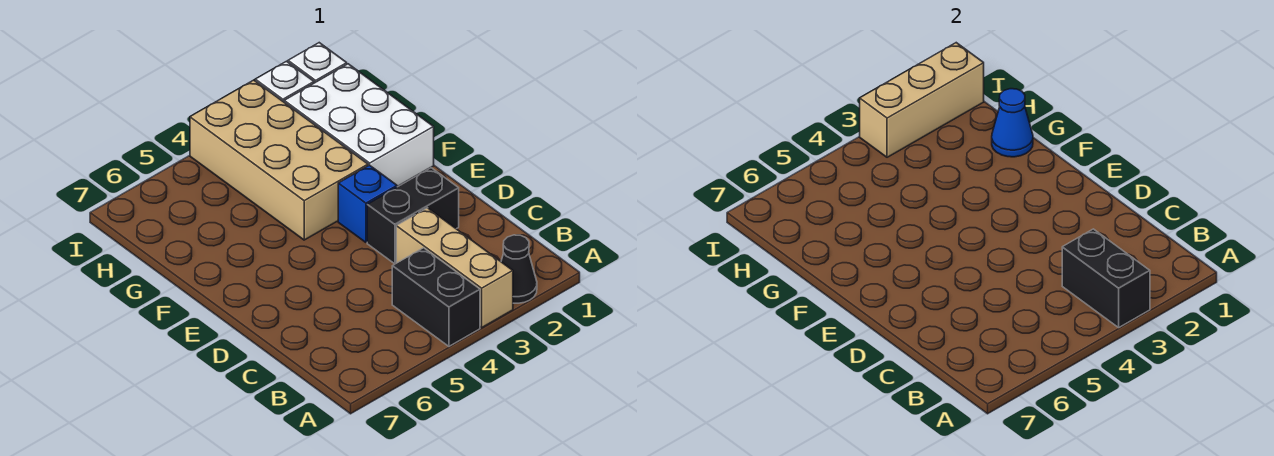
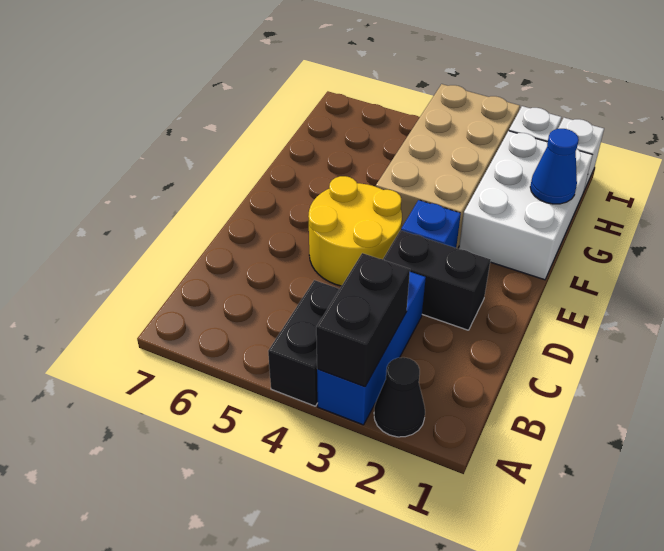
tan brick A3:C3 level 1 -> blue brick A3:C3 level 1
none -> yellow round brick D4:E5 level 1
tan brick I1:I3 level 2 -> none

